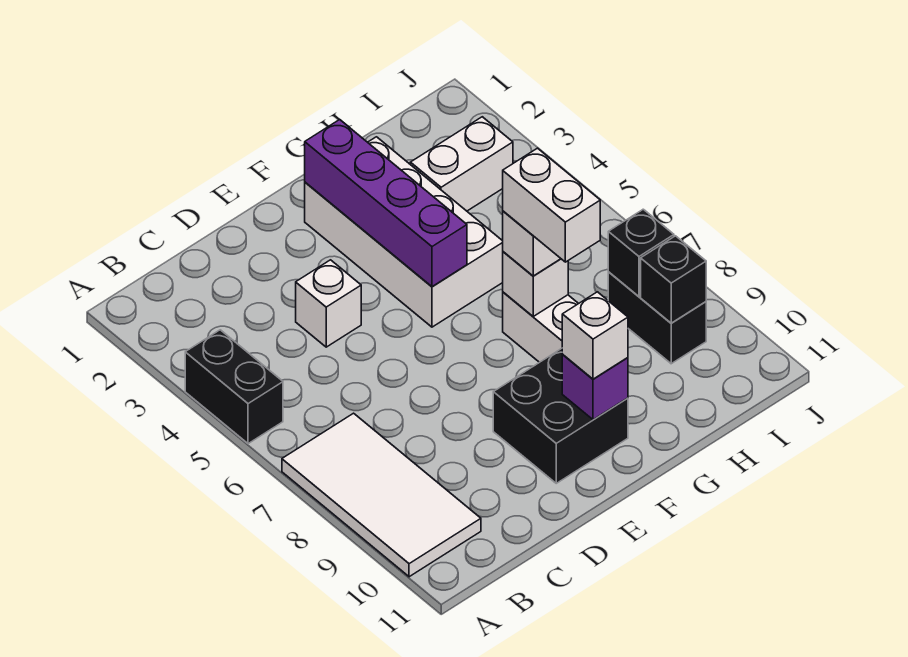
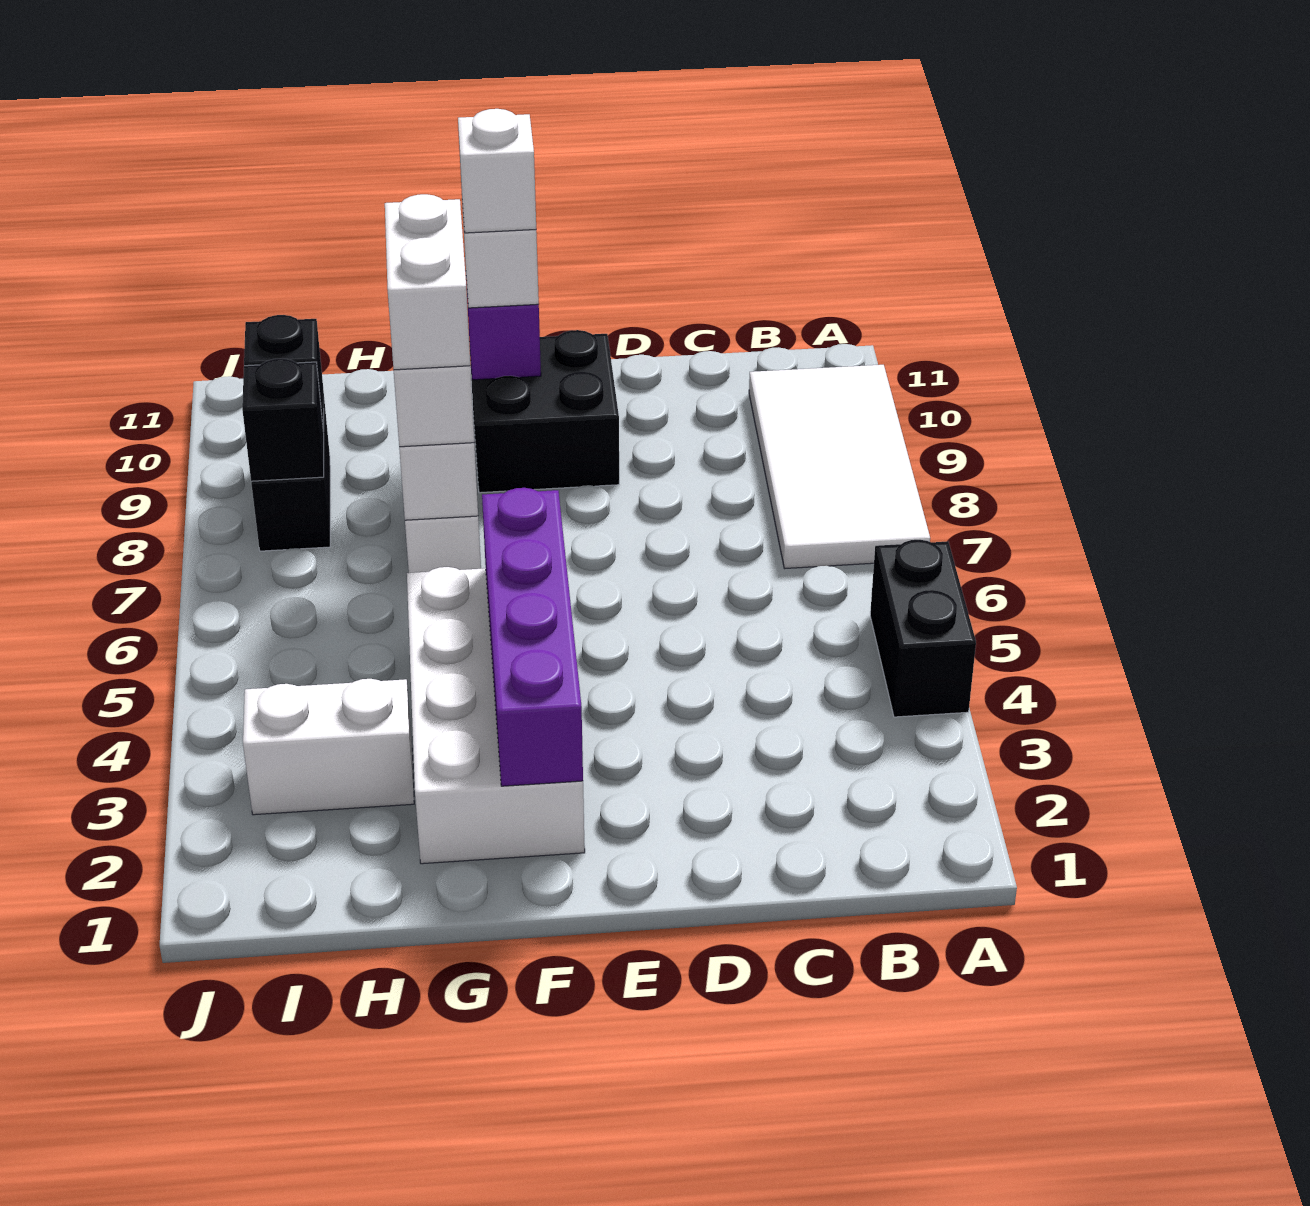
white brick D4 level 1 -> white brick F10 level 4

